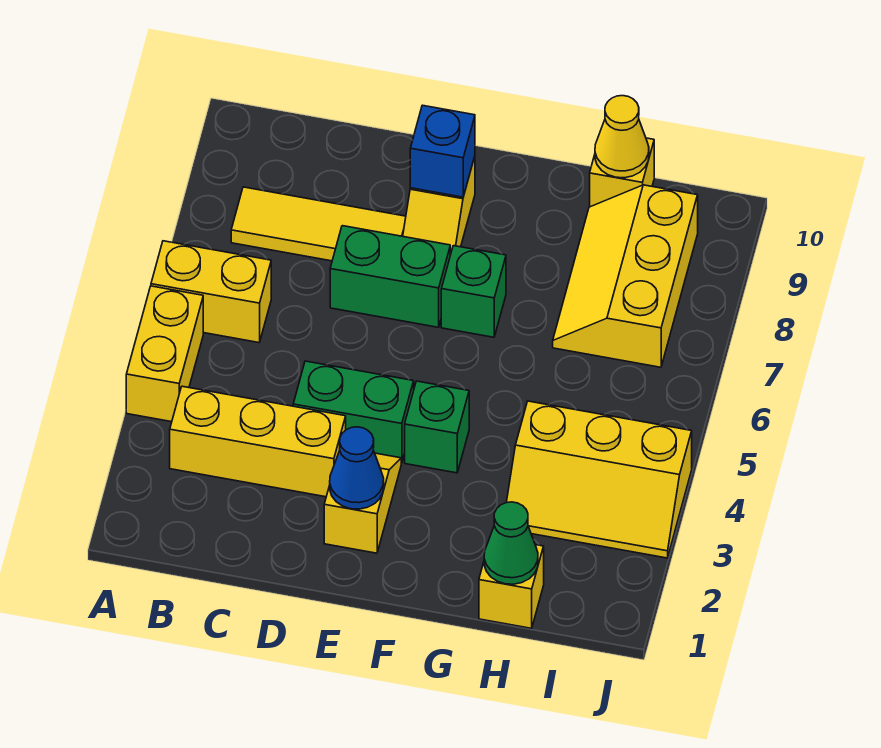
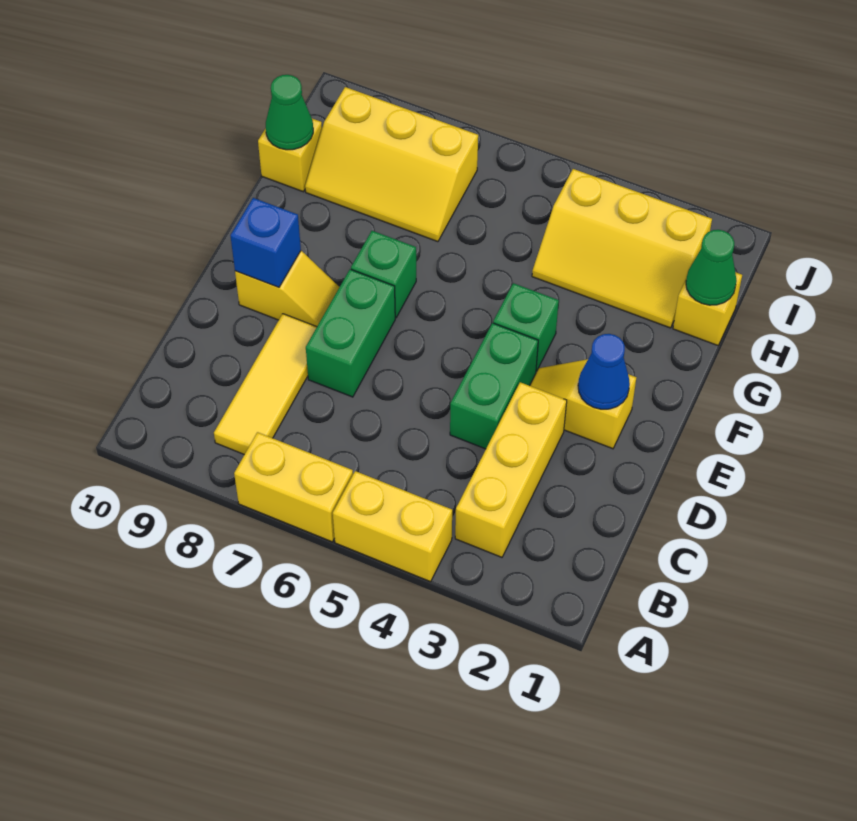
yellow brick A6:B6 level 1 -> yellow brick A6:A7 level 1
yellow slope H3:J4 level 1 top 4 -> yellow slope H2:I4 level 1 top I
yellow cone H10 level 2 -> green cone H10 level 2

